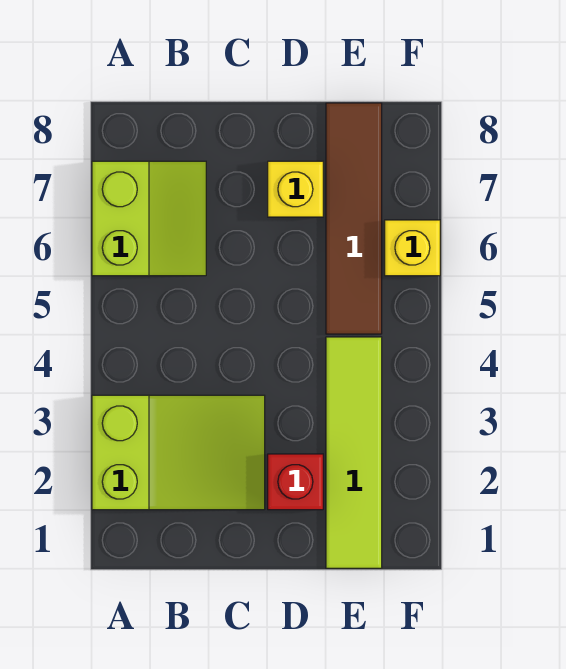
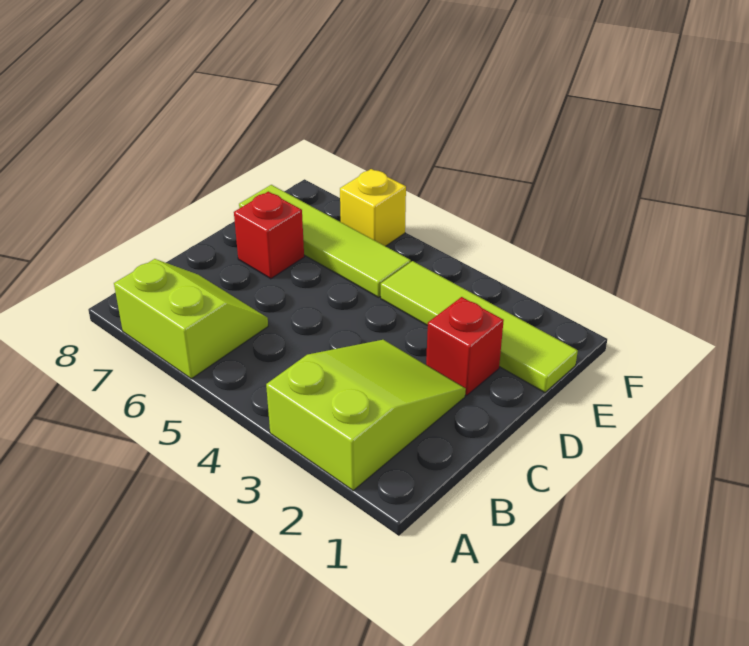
yellow brick D7 level 1 -> red brick D7 level 1
brown tile E5:E8 level 1 -> lime tile E5:E8 level 1

